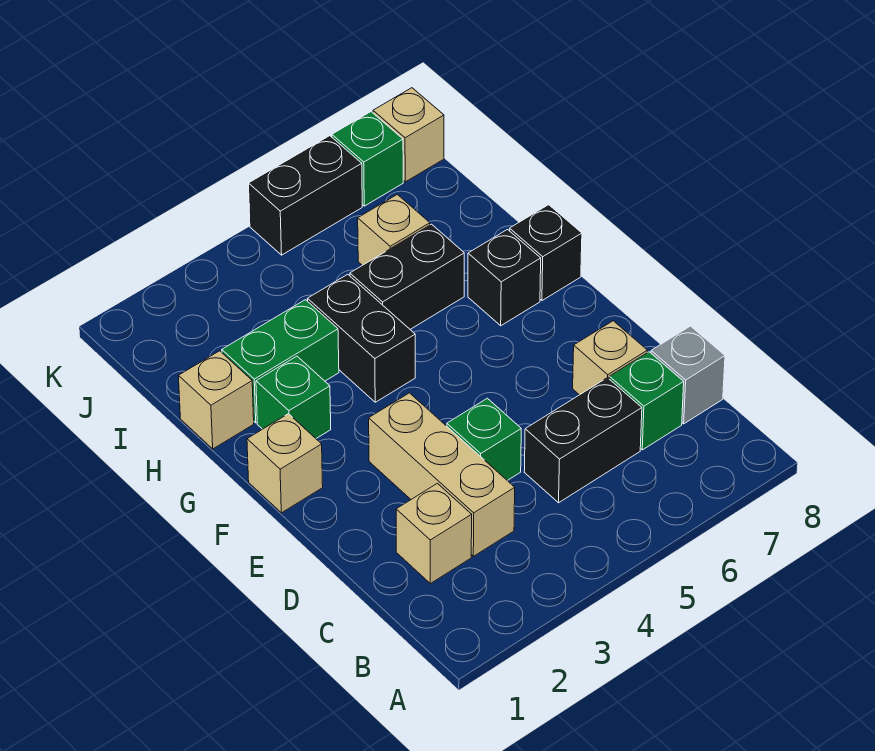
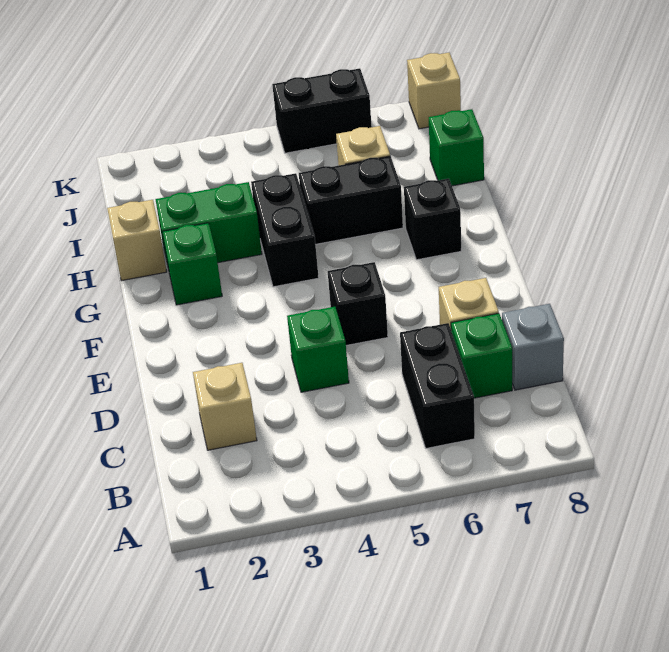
tan brick C3:E3 level 1 -> none
black brick C5:C6 level 1 -> black brick B6:C6 level 1
tan brick F1 level 1 -> none
black brick G8 level 1 -> black brick E5 level 1
green brick K7 level 1 -> green brick I8 level 1

